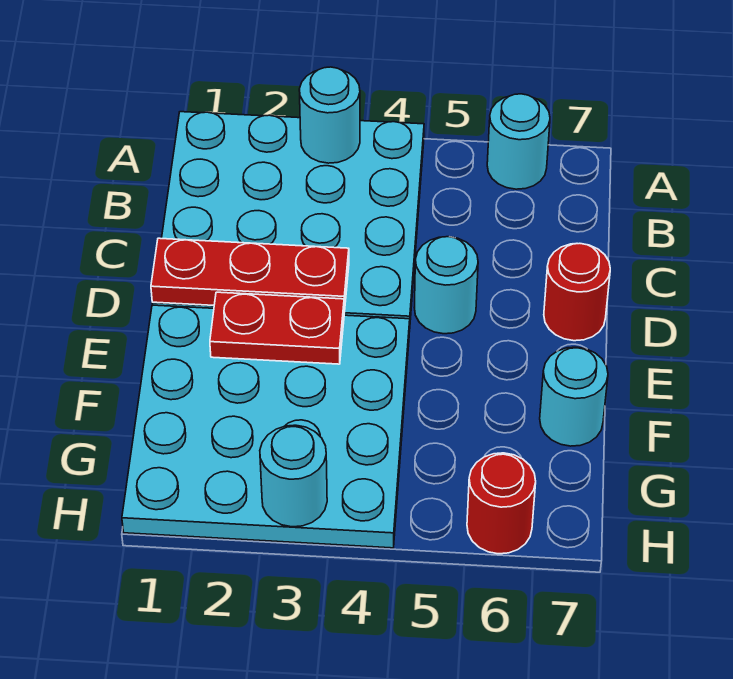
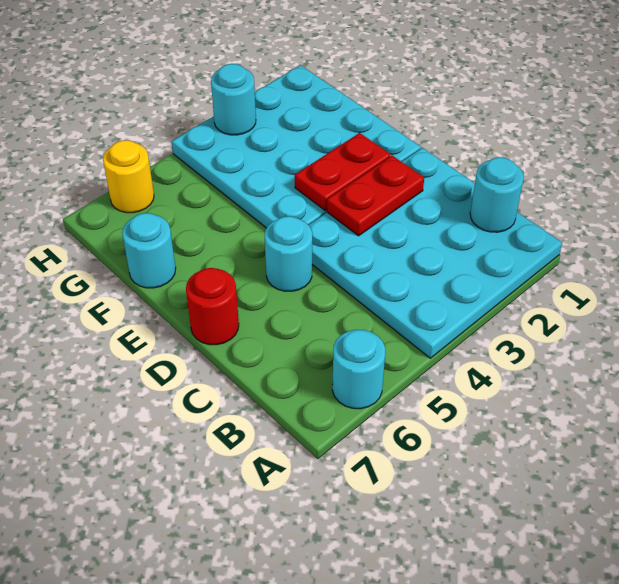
cyan round brick A3 level 2 -> cyan round brick B1 level 2
red plate D1:D3 level 2 -> red plate D2:D3 level 2
red round brick H6 level 1 -> yellow round brick H6 level 1

